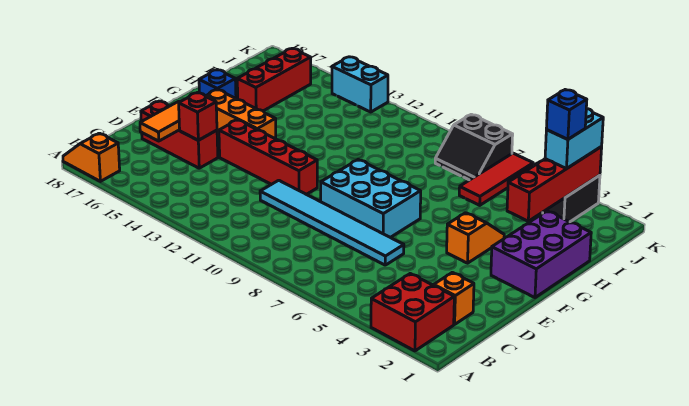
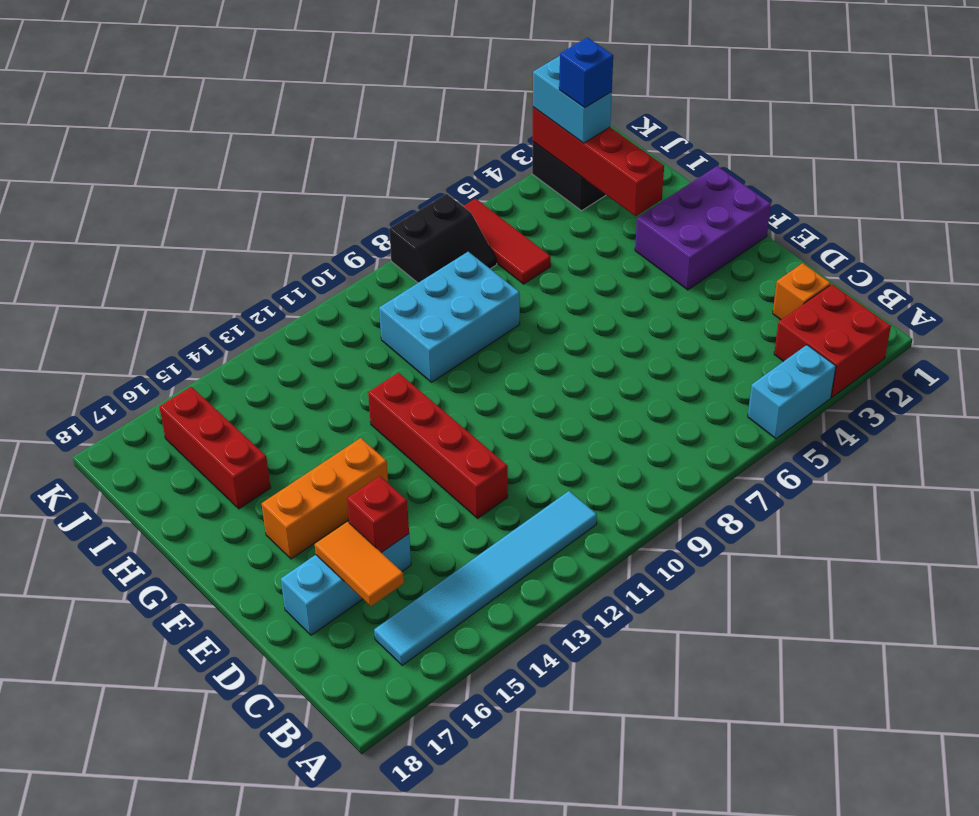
orange slope A17:A18 level 1 top 17 -> none
cyan tile D6:D11 level 1 -> cyan tile B11:B16 level 1
red brick D15:D17 level 1 -> cyan brick D15:D17 level 1
cyan brick E7:F9 level 1 -> cyan brick H8:I10 level 1
red brick E11:E14 level 1 -> red brick D12:G12 level 1
purple brick F1:H2 level 1 -> purple brick F1:G3 level 1
orange slope F4:G4 level 1 top F -> none
blue brick G17 level 1 -> none
cyan brick K13:K14 level 1 -> cyan brick A4:A5 level 1

